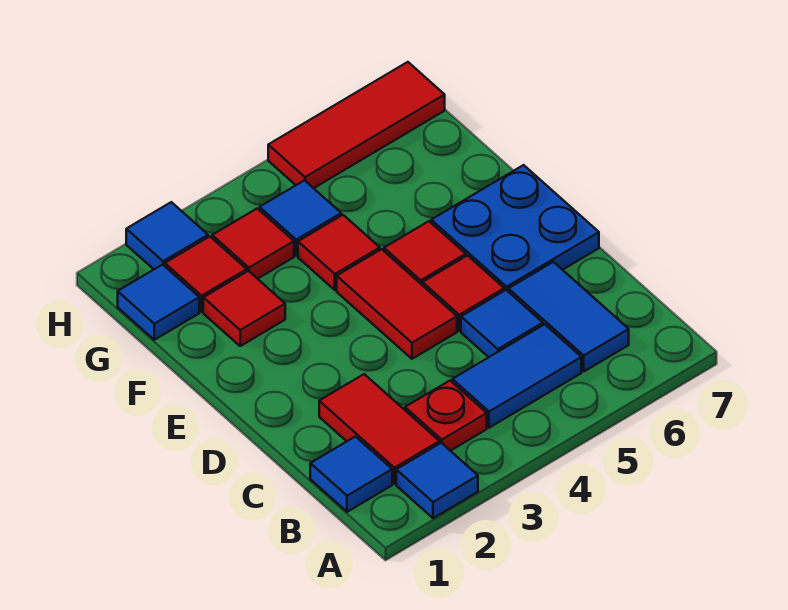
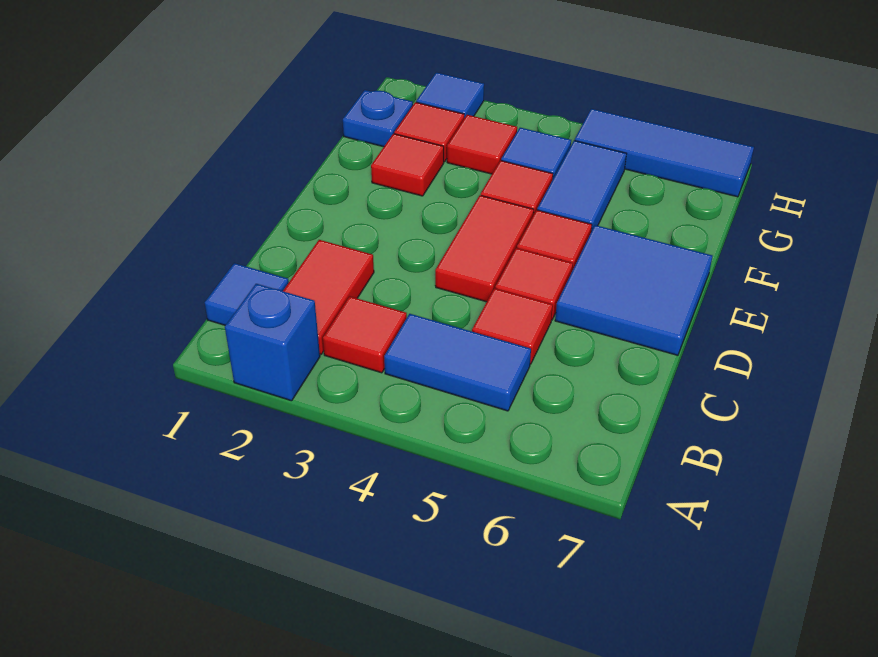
blue tile A2 level 1 -> blue brick A2 level 1
red plate B3 level 1 -> red tile B3 level 1
blue tile B6:C6 level 1 -> blue tile F5:G5 level 1
blue tile C5 level 1 -> red tile C5 level 1
blue plate D6:E7 level 1 -> blue tile D6:E7 level 1
blue tile G1 level 1 -> blue plate G1 level 1
red tile H5:H7 level 1 -> blue tile H5:H7 level 1

